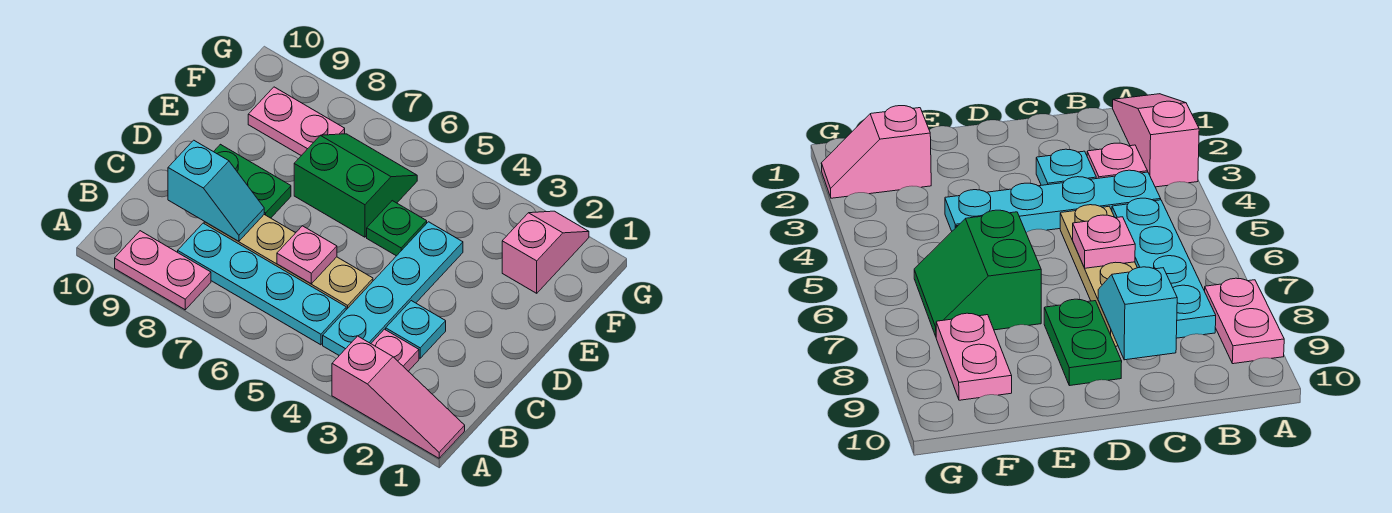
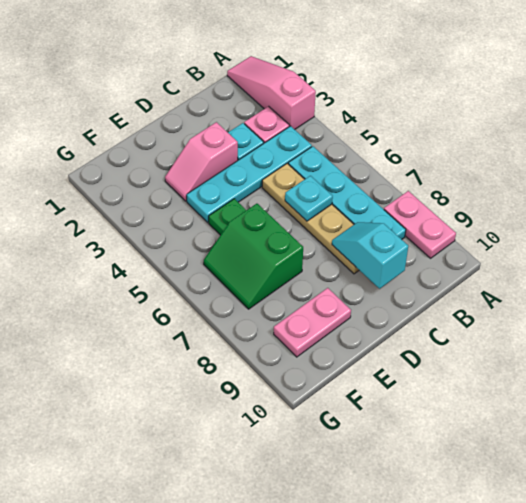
pink plate C6 level 2 -> cyan plate C6 level 2
green plate D8:D9 level 1 -> none
pink slope F2:G2 level 1 top F -> pink slope D3:E3 level 1 top D
pink plate F8:F9 level 1 -> pink plate E9:F9 level 1

